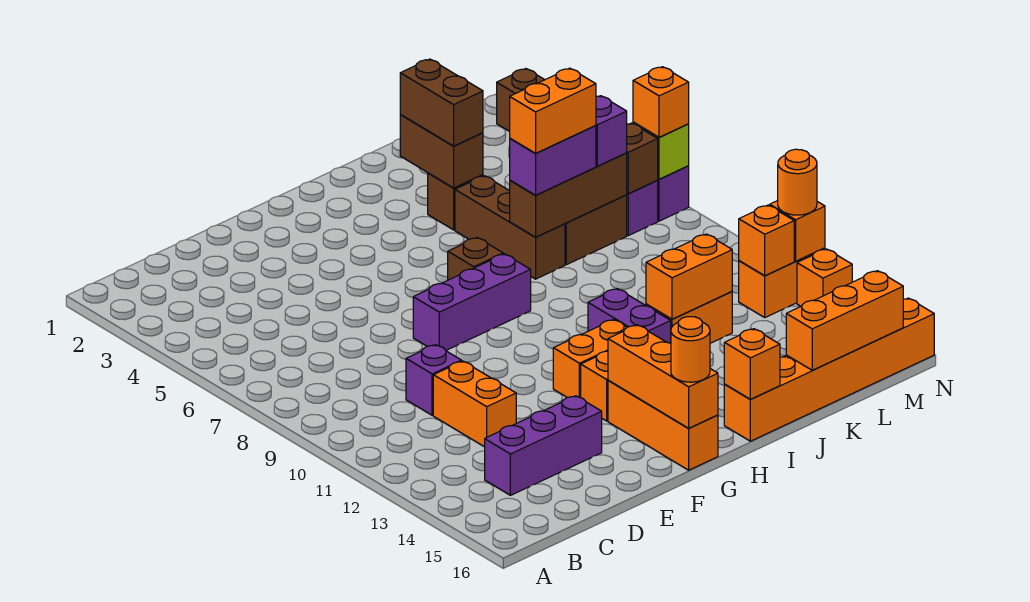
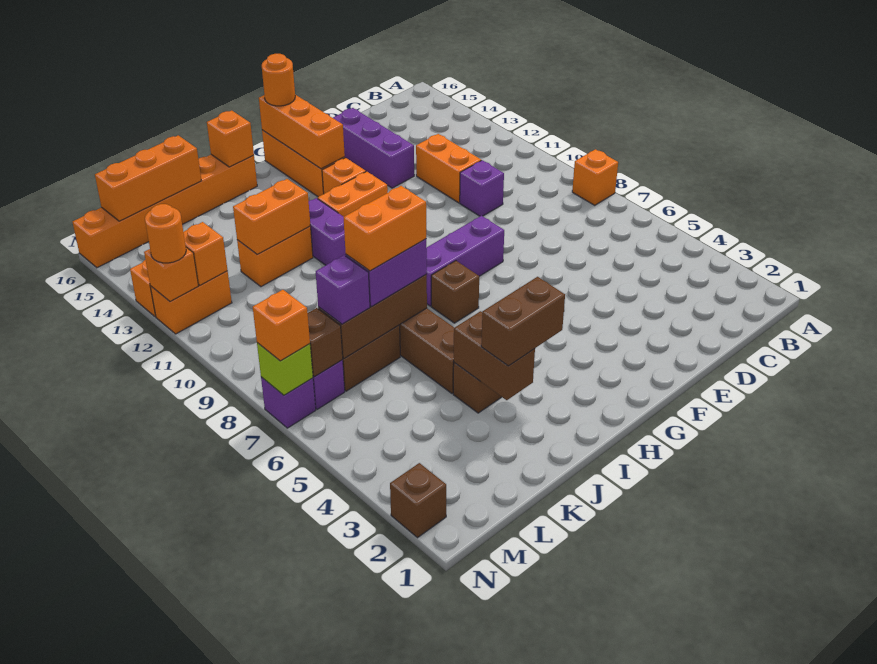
none -> orange brick A8 level 1
purple brick C14:E14 level 1 -> purple brick E13:E15 level 1
brown brick J3:J4 level 3 -> brown brick I3:J3 level 3

